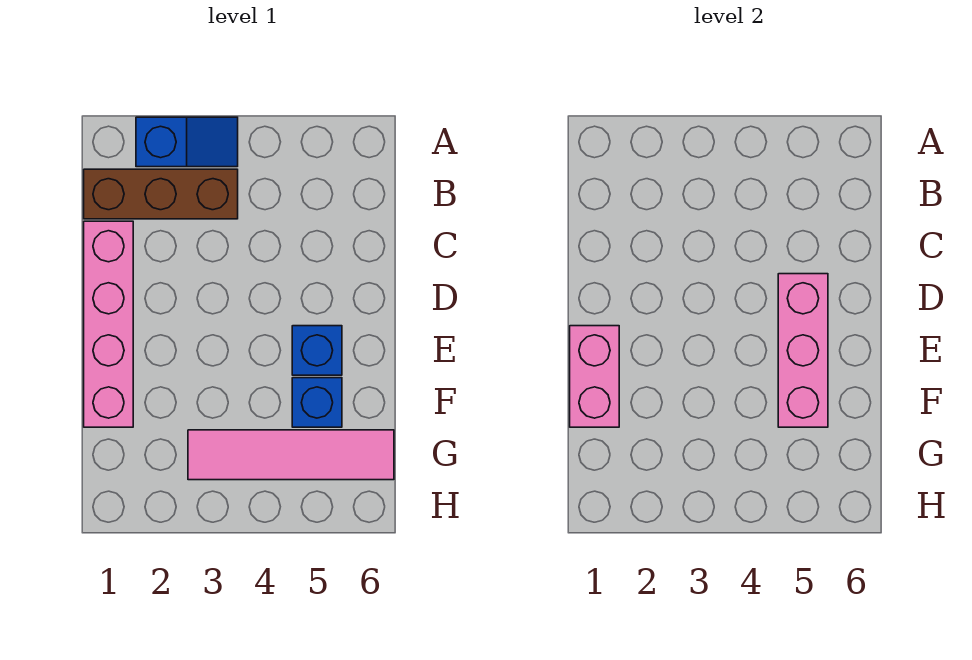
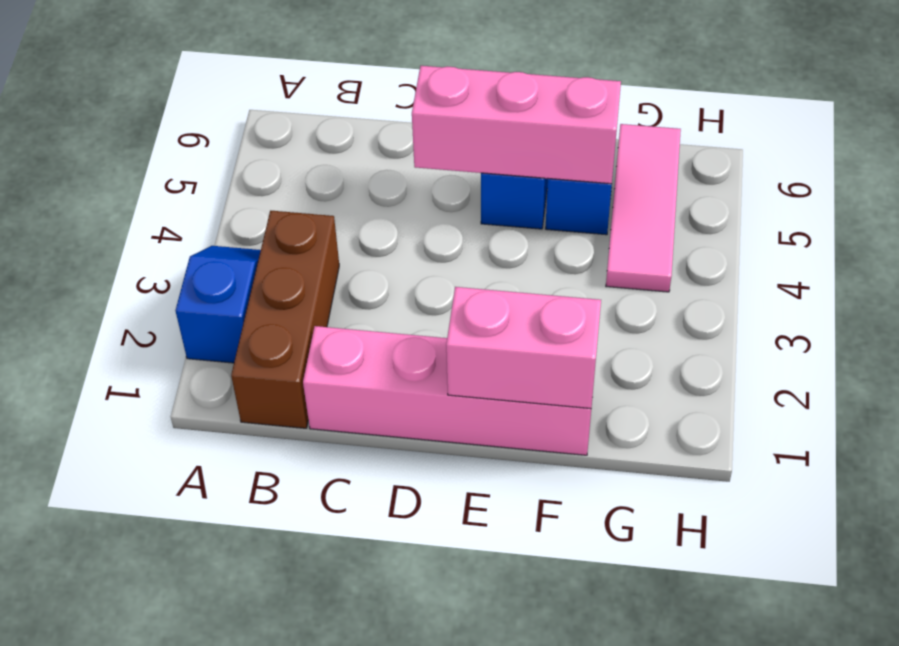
pink tile G3:G6 level 1 -> pink tile G4:G6 level 1

